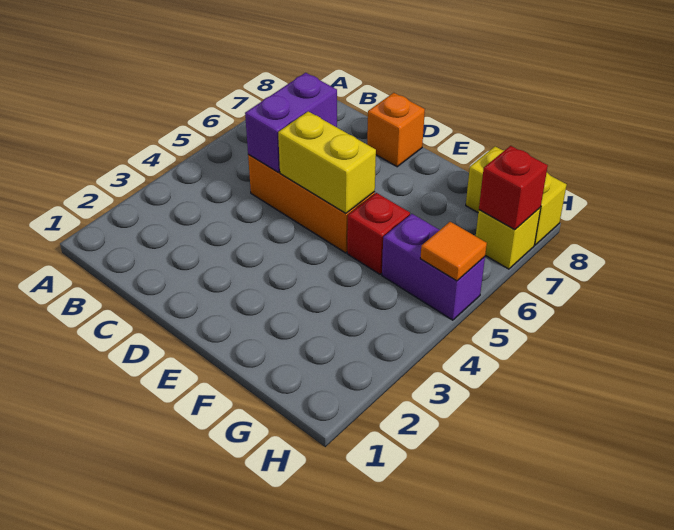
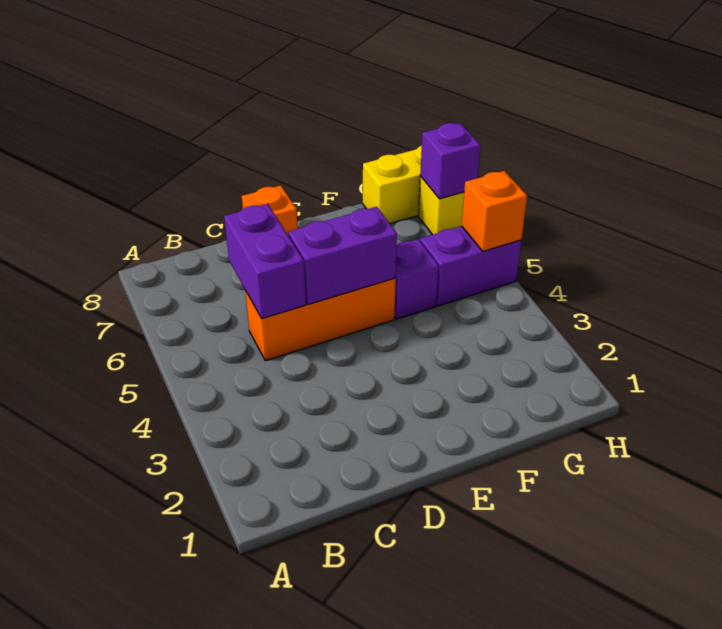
yellow brick D5:E5 level 2 -> purple brick D5:E5 level 2
red brick F5 level 1 -> purple brick F5 level 1
orange tile H5 level 2 -> orange brick H5 level 2
red brick H7 level 2 -> purple brick H7 level 2

